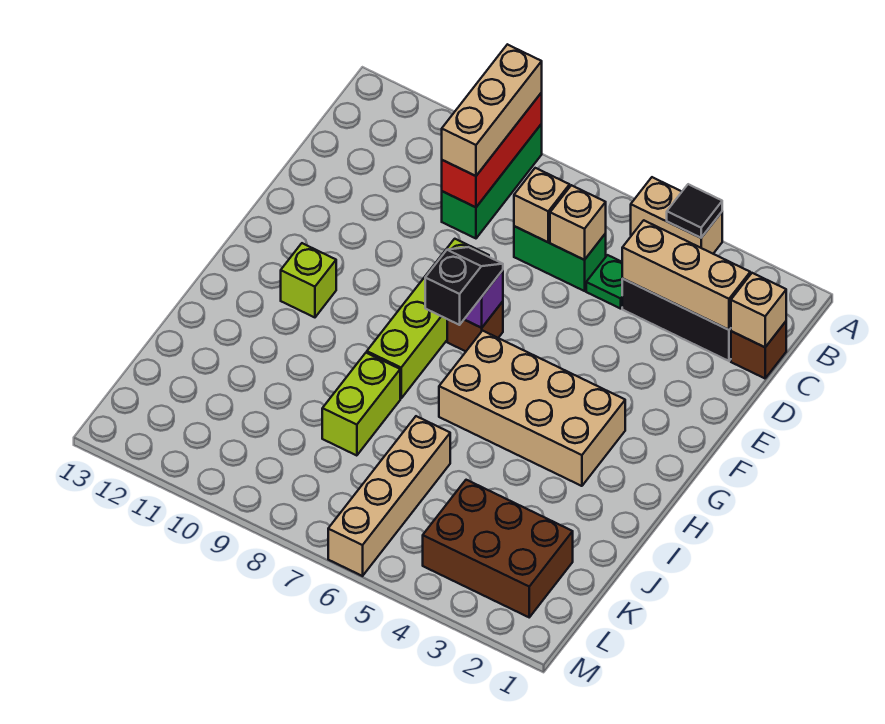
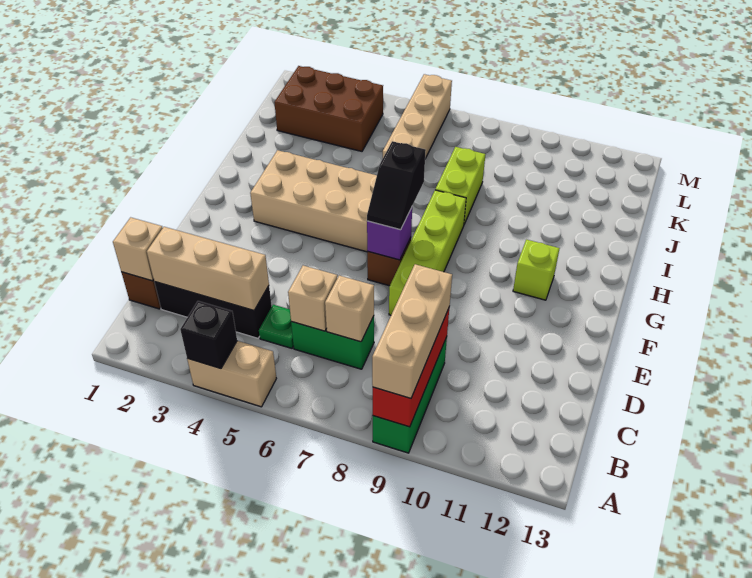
black tile A4 level 2 -> black brick A4 level 2

